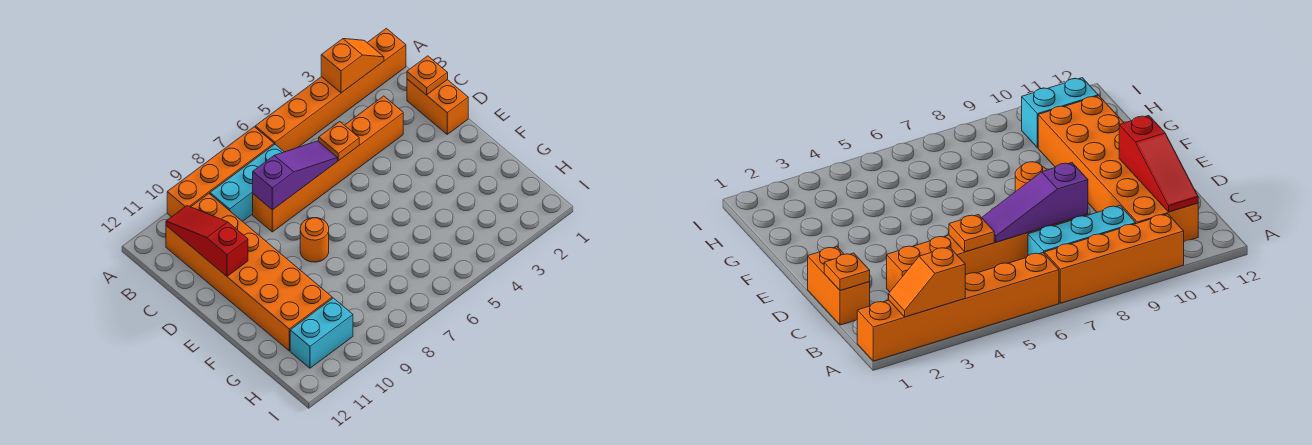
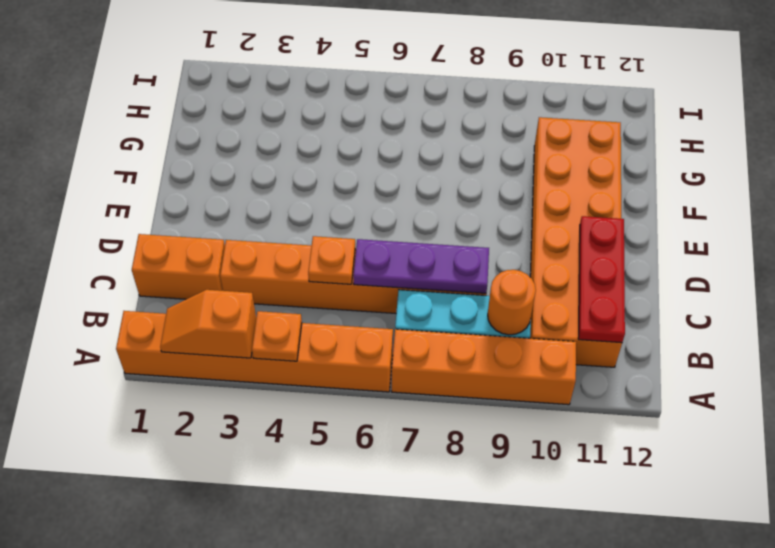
red slope B11:D11 level 2 top D -> red plate B11:D11 level 2
orange brick C1:D1 level 1 -> orange brick C1:C2 level 1
orange plate C1 level 2 -> orange plate A4 level 2
purple slope C6:C8 level 2 top 8 -> purple plate C6:C8 level 2
orange round brick E8 level 1 -> orange round brick B9 level 2
cyan brick H10:H11 level 1 -> none

